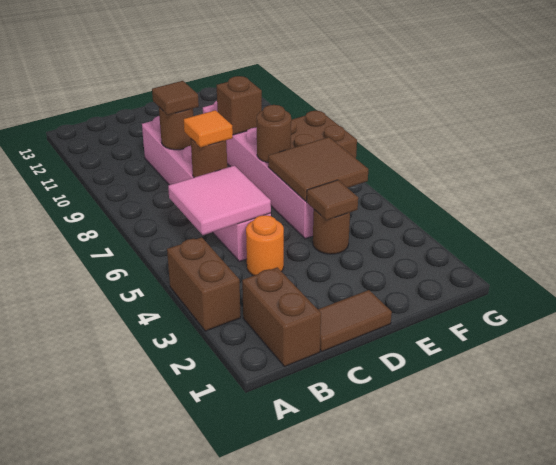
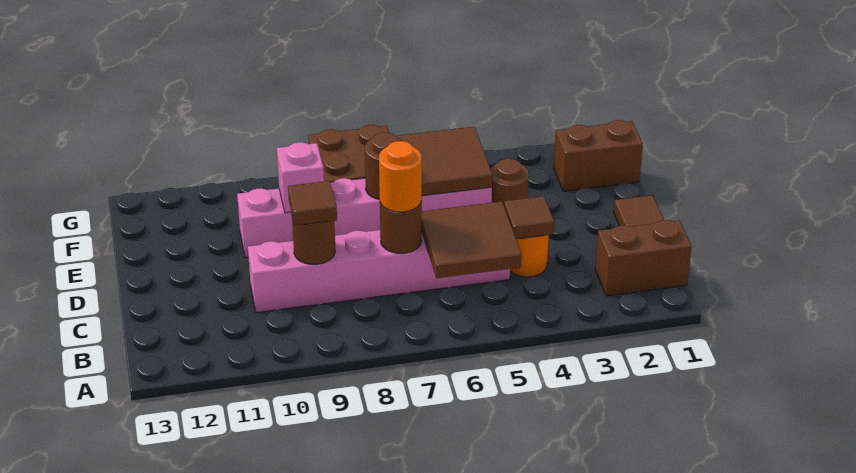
brown brick A3:A4 level 1 -> brown brick F1:F2 level 1
pink tile B5:C6 level 2 -> brown tile B5:C6 level 2
orange tile C7 level 3 -> orange round brick C7 level 3
brown tile E4 level 2 -> brown tile C4 level 2
brown brick E9 level 2 -> pink brick E9 level 2

